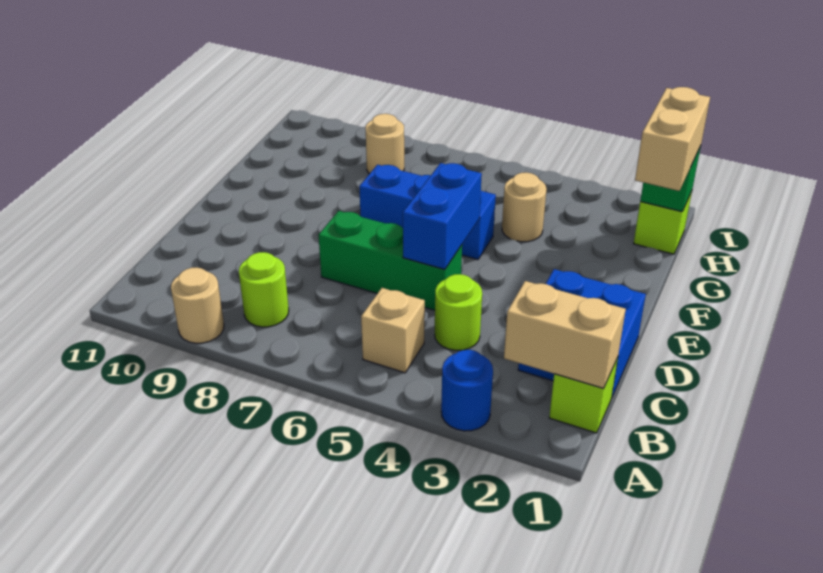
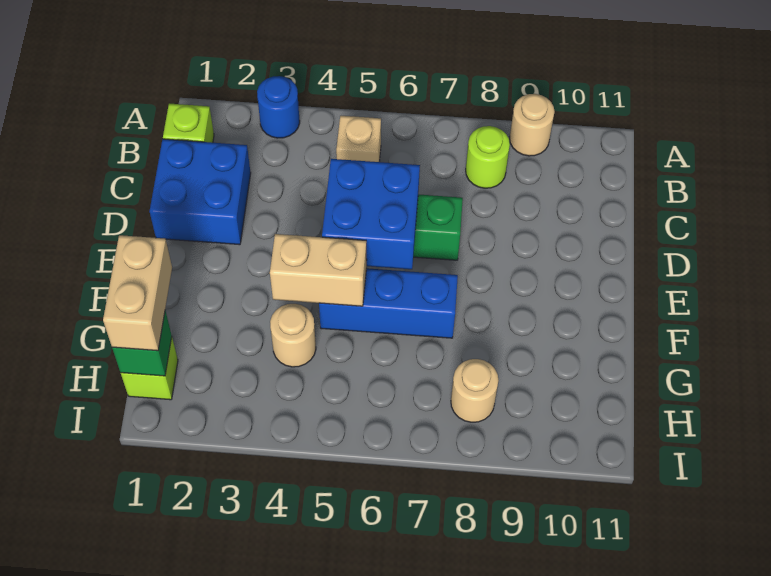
tan brick B1:B2 level 2 -> tan brick F4:F5 level 2
lime round brick C4 level 1 -> none
blue brick D5:E5 level 2 -> blue brick D5:E6 level 2

